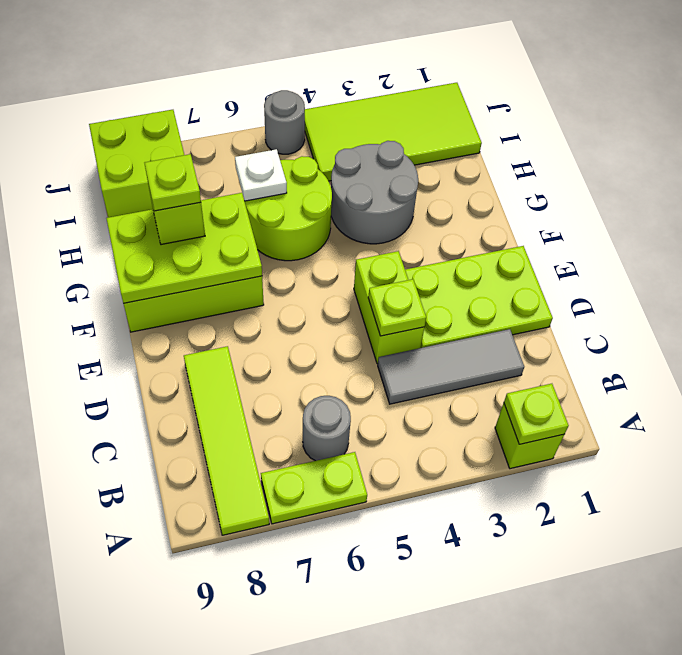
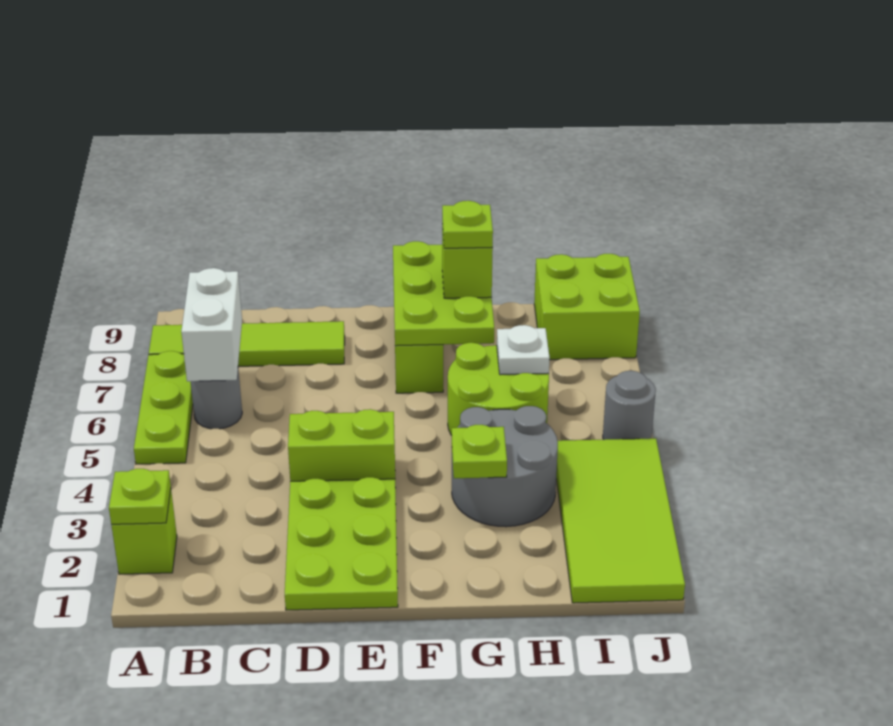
lime plate A6:A7 level 1 -> lime plate A5:A7 level 1
none -> white brick B6:B7 level 2
grey tile C2:C4 level 1 -> none
lime plate D4 level 2 -> lime plate G3 level 2

